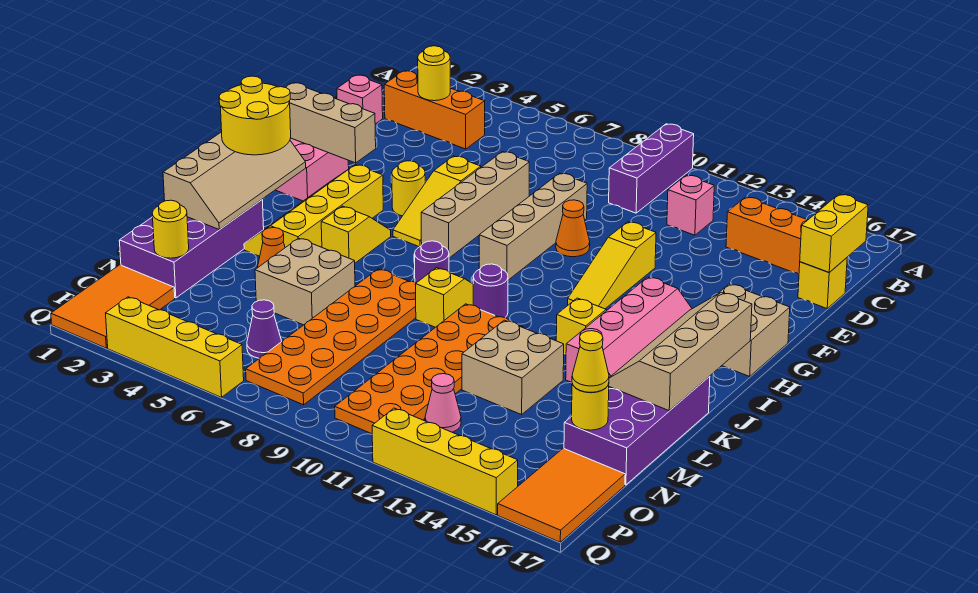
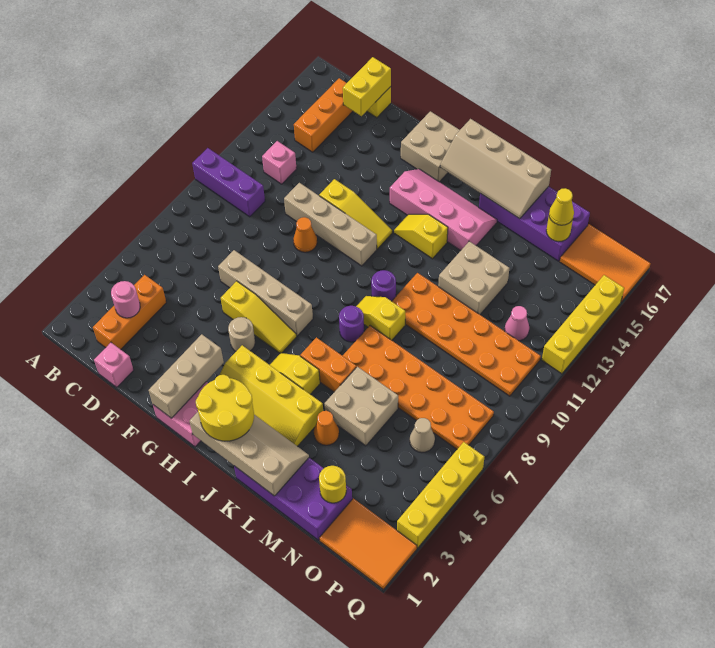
yellow round brick C3 level 2 -> pink round brick C3 level 2
yellow brick C17:D17 level 2 -> yellow brick D16:D17 level 2
tan brick E9:H9 level 1 -> tan brick E11:H11 level 1
yellow round brick G5 level 1 -> tan round brick G5 level 1
none -> orange brick J6:K6 level 1
purple cone O6 level 1 -> tan cone O6 level 1

